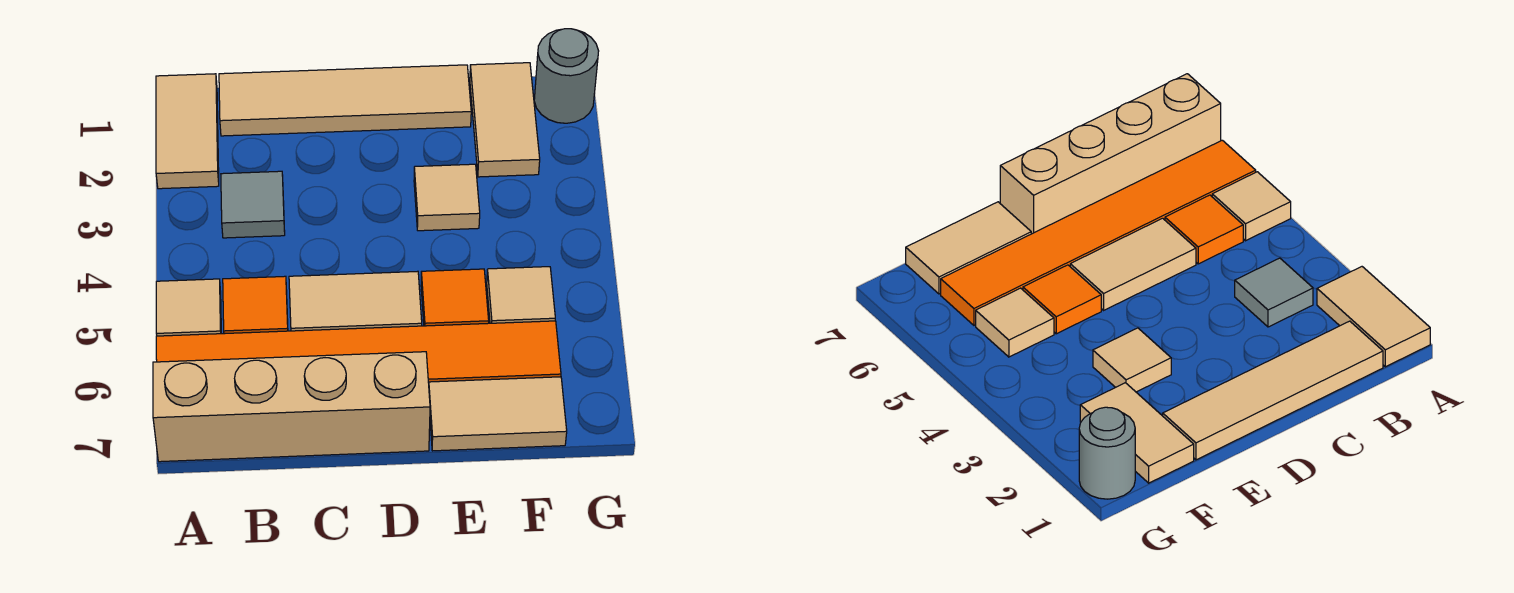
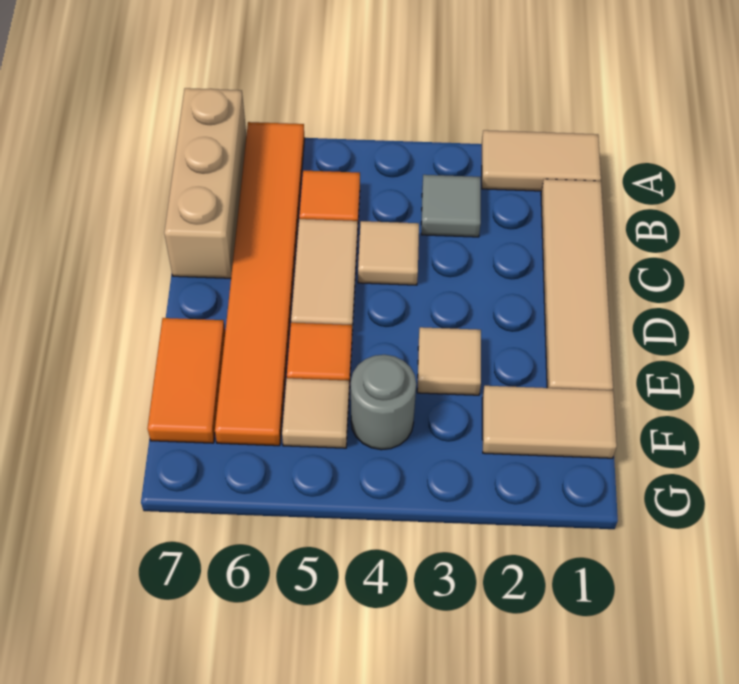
tan tile A5 level 1 -> tan tile C4 level 1
tan brick A7:D7 level 1 -> tan brick A7:C7 level 1
tan tile E7:F7 level 1 -> orange tile E7:F7 level 1
grey round brick G1 level 1 -> grey round brick F4 level 1

